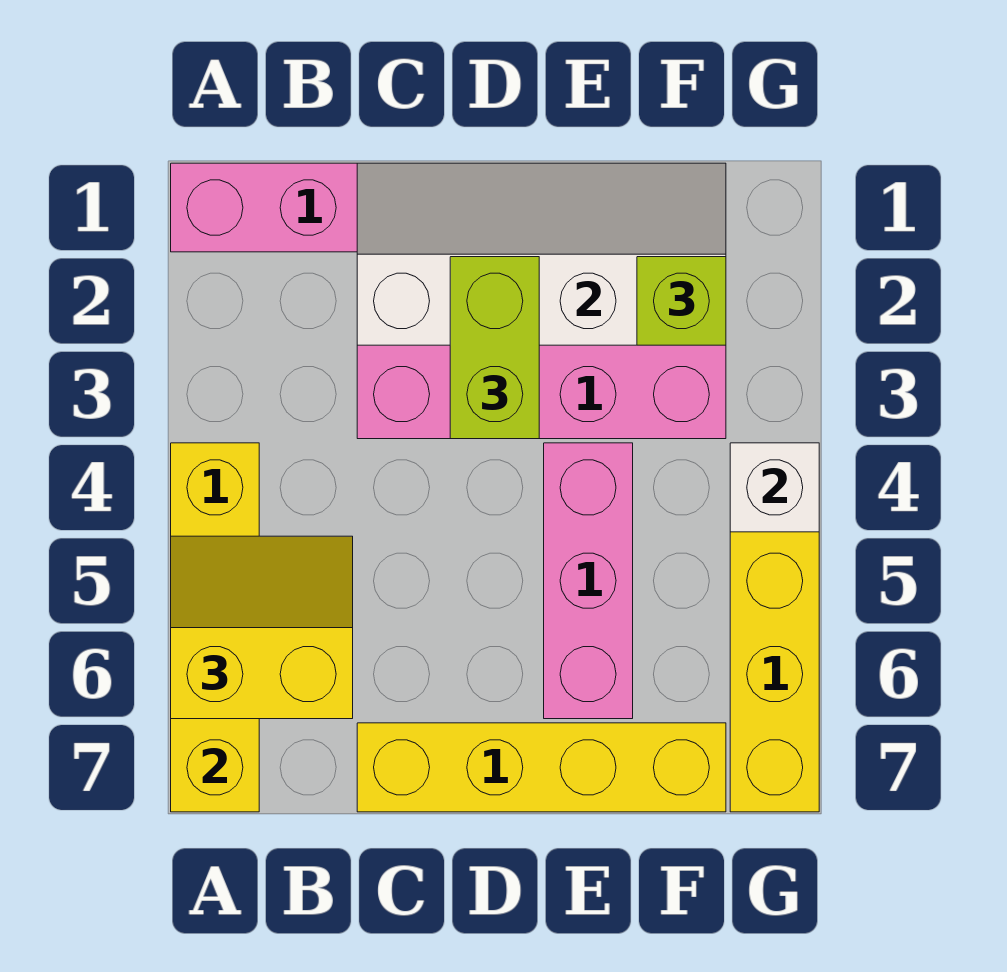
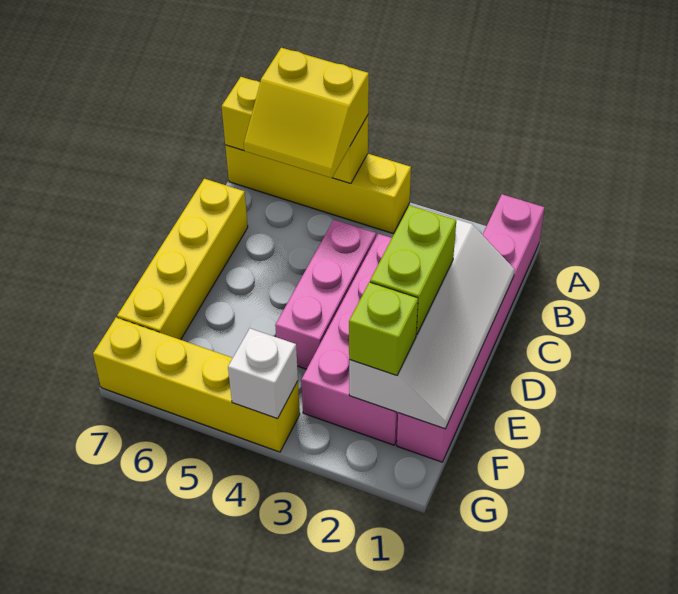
yellow slope A5:B6 level 3 top 6 -> yellow slope A5:B6 level 3 top A
lime brick D2:D3 level 3 -> lime brick D2:E2 level 3
pink brick E4:E6 level 1 -> pink brick C4:E4 level 1

